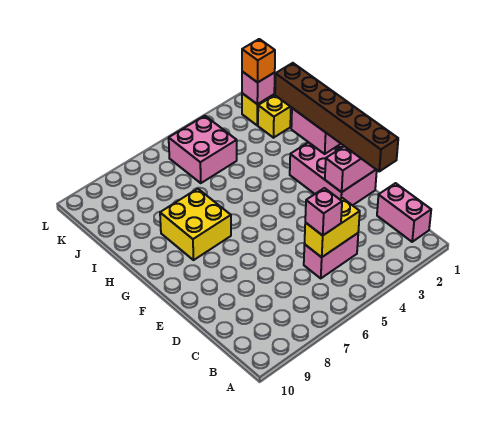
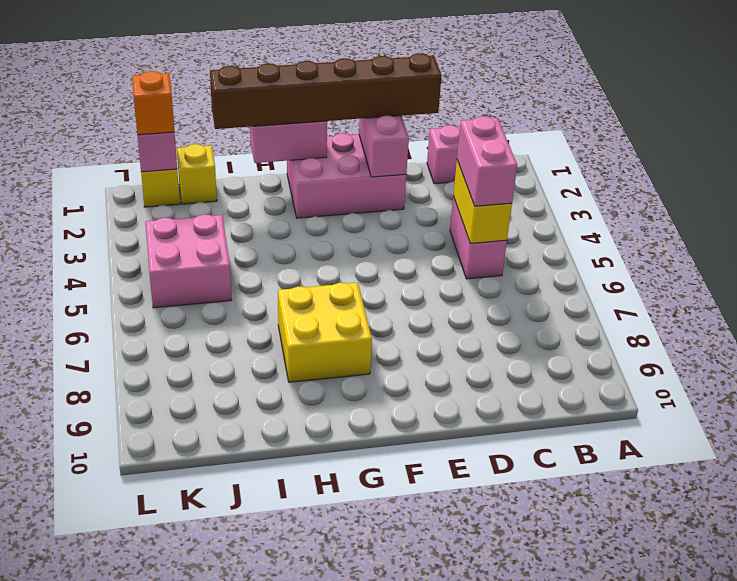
pink brick C5 level 3 -> pink brick C4:C5 level 3

